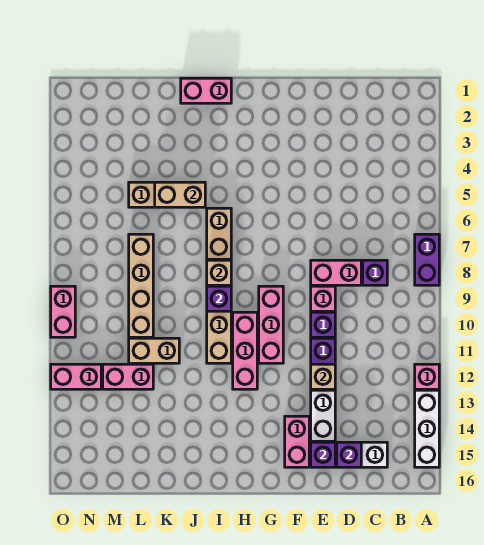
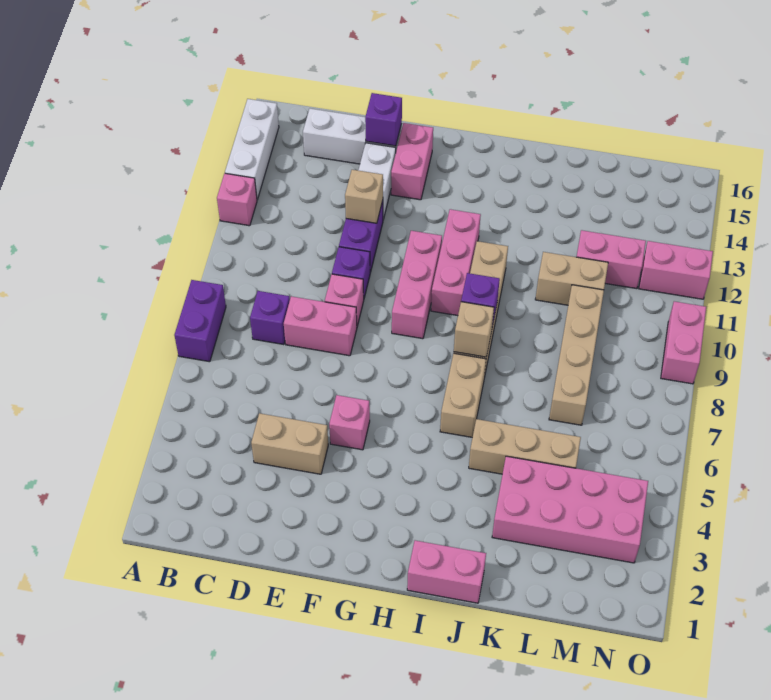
purple brick D15 level 2 -> none
none -> pink brick F5 level 1
tan brick J5:K5 level 2 -> tan brick D4:E4 level 1
none -> pink brick K3:N4 level 1

